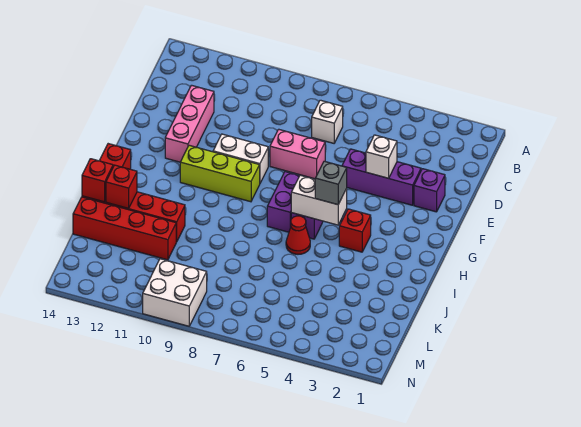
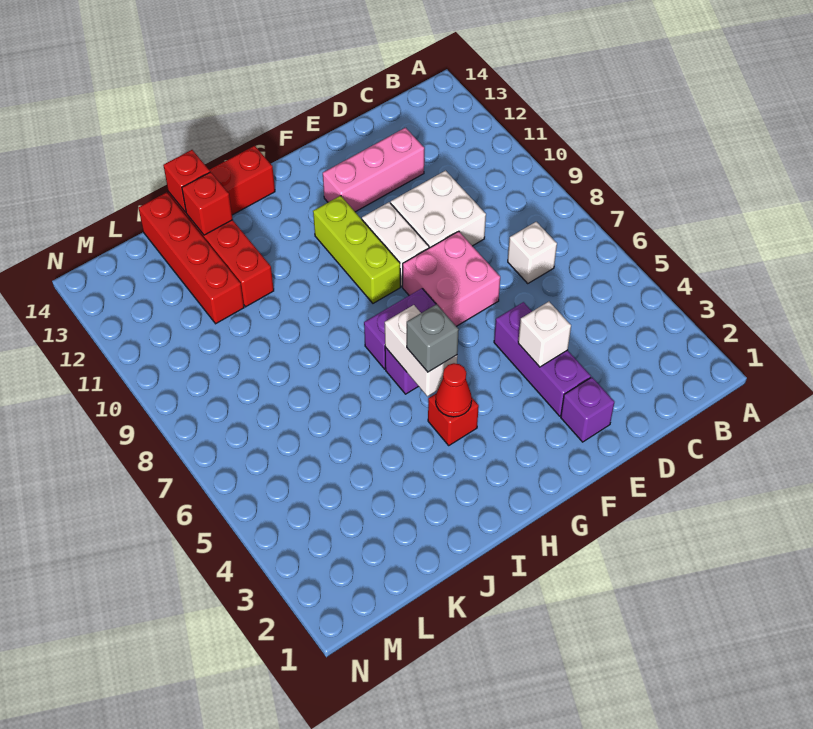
pink brick E7:E8 level 1 -> pink brick E7:F8 level 1
red cone I6 level 1 -> red cone H4 level 2
white brick M9:N10 level 1 -> white brick D9:E10 level 1

